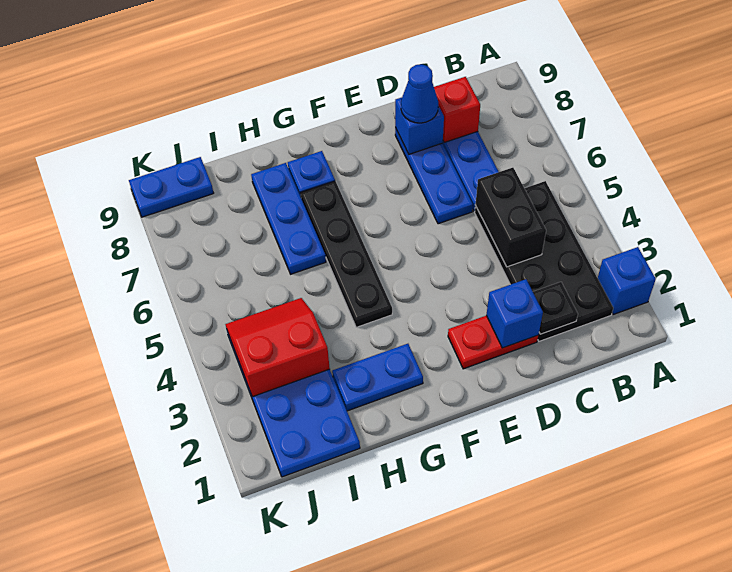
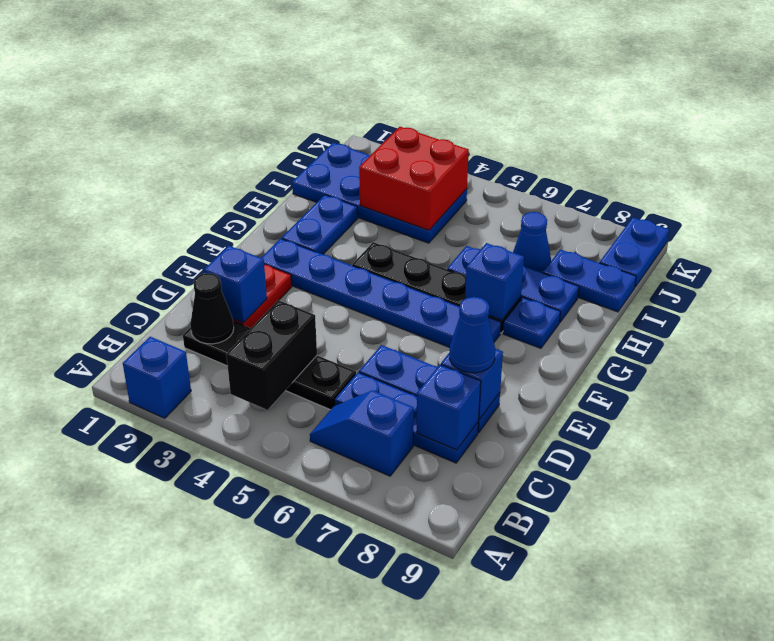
black plate B2:C5 level 1 -> black plate C2:C5 level 1
none -> blue slope B6:B7 level 1 top 7
black plate C2 level 2 -> black cone C2 level 2
black brick C4:C5 level 2 -> black brick B4:C4 level 2
red brick C8 level 2 -> blue brick C8 level 2
none -> blue plate F2:F7 level 1
none -> blue brick G7 level 2
red slope I3:J4 level 2 top 3 -> red brick I3:J4 level 2
none -> blue cone I7 level 1
none -> blue plate I8:I9 level 1

